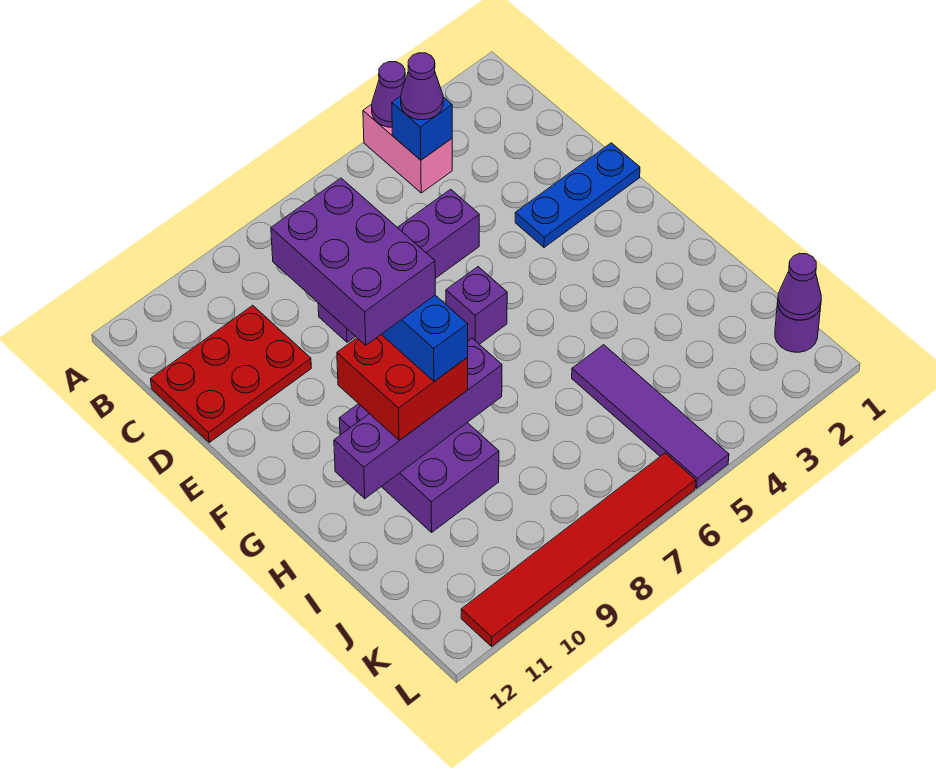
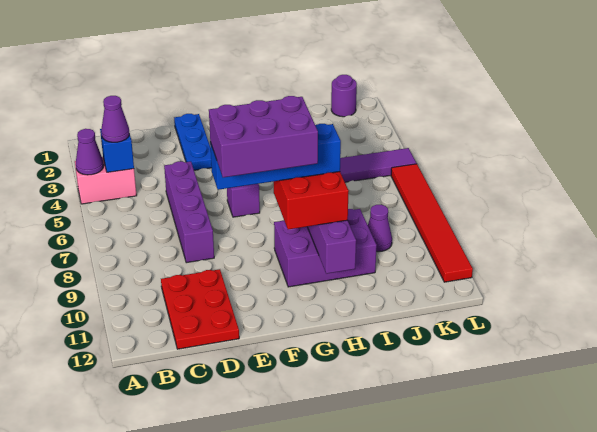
purple cone K1 level 2 -> purple cone J9 level 1

